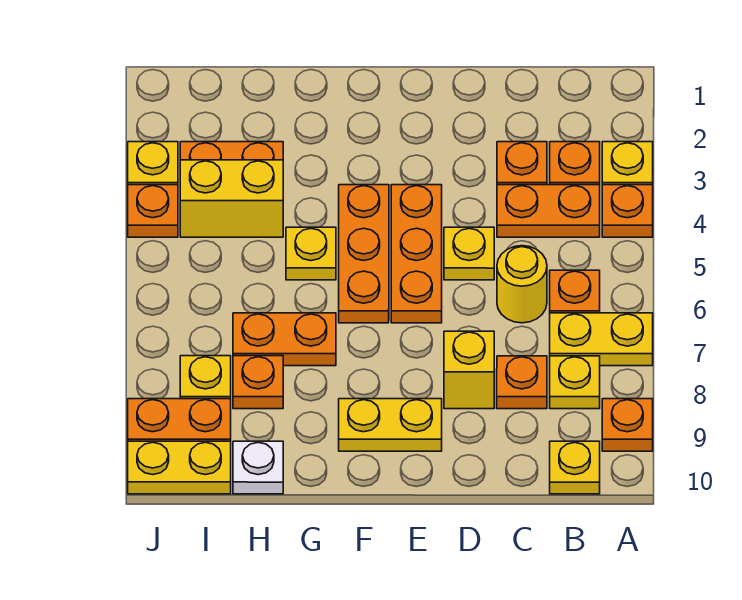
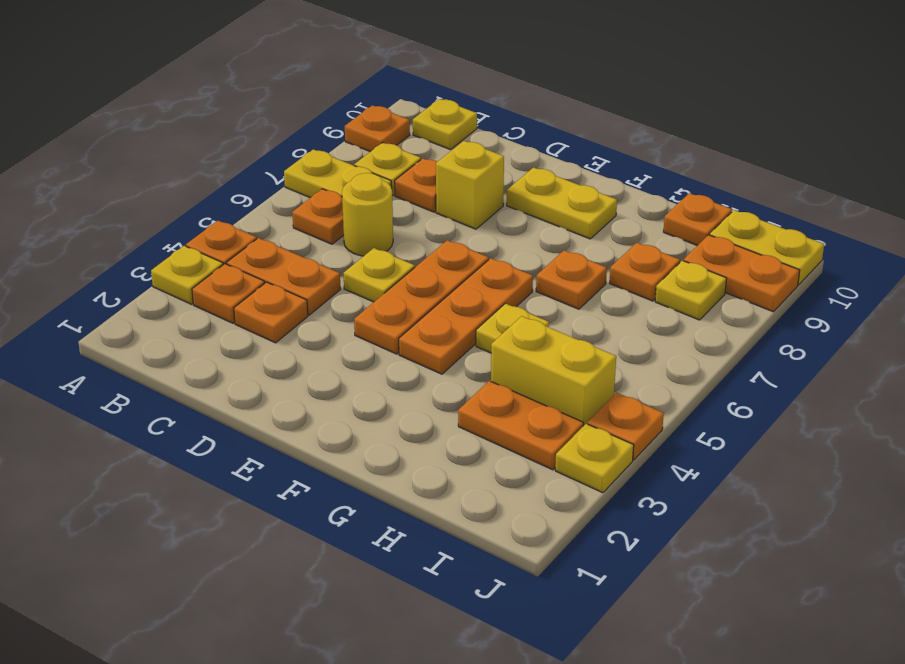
orange plate G7:H7 level 1 -> orange plate G7 level 1
white plate H10 level 1 -> orange plate H10 level 1

